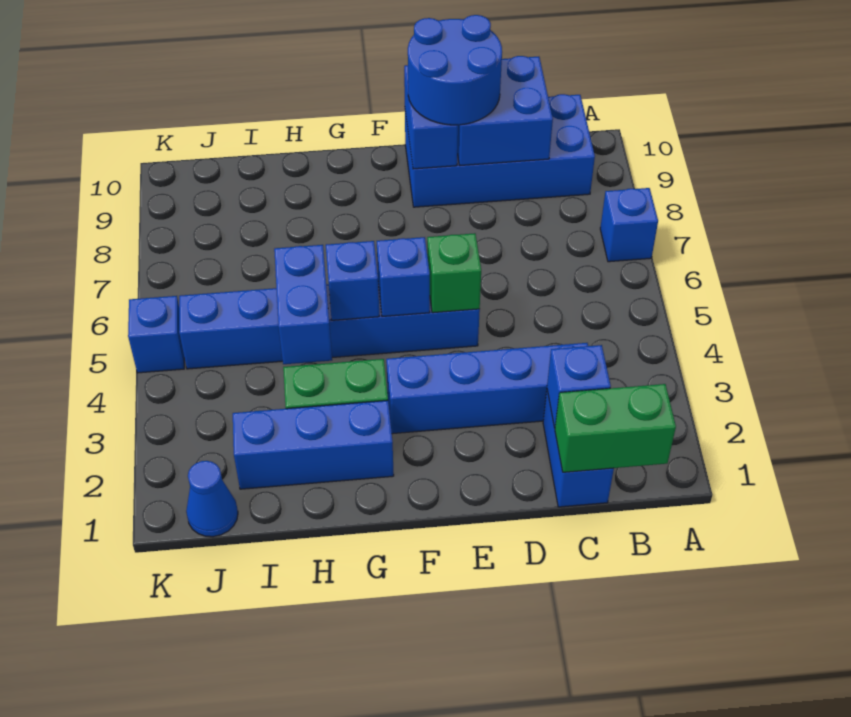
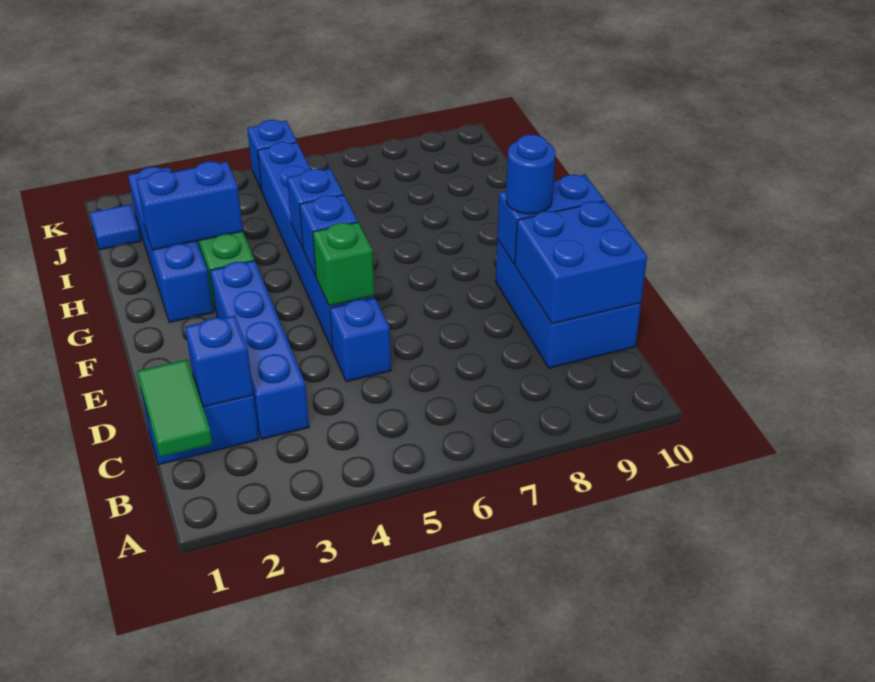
blue brick A7 level 1 -> blue brick D5 level 1
green brick B1:C1 level 2 -> green tile B1:C1 level 2
blue brick B9:E10 level 1 -> blue brick C9:E10 level 1
blue round brick D9:E10 level 3 -> blue round brick E9 level 3
blue brick G2:I2 level 1 -> blue brick G2:J2 level 1
blue brick H4:H5 level 2 -> blue brick H2:H3 level 2
blue cone J1 level 1 -> blue tile J1 level 1

